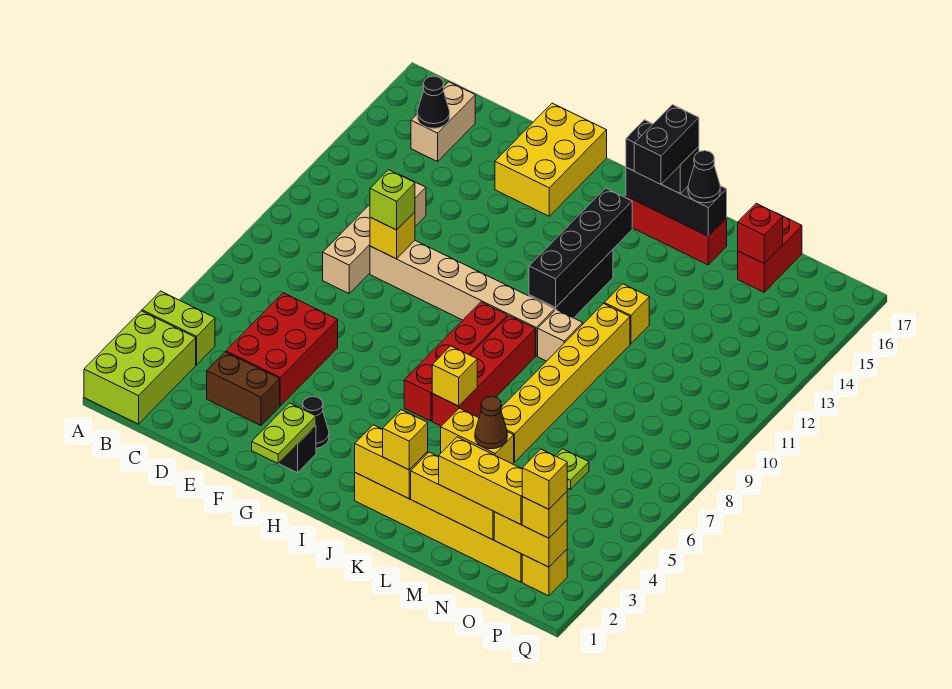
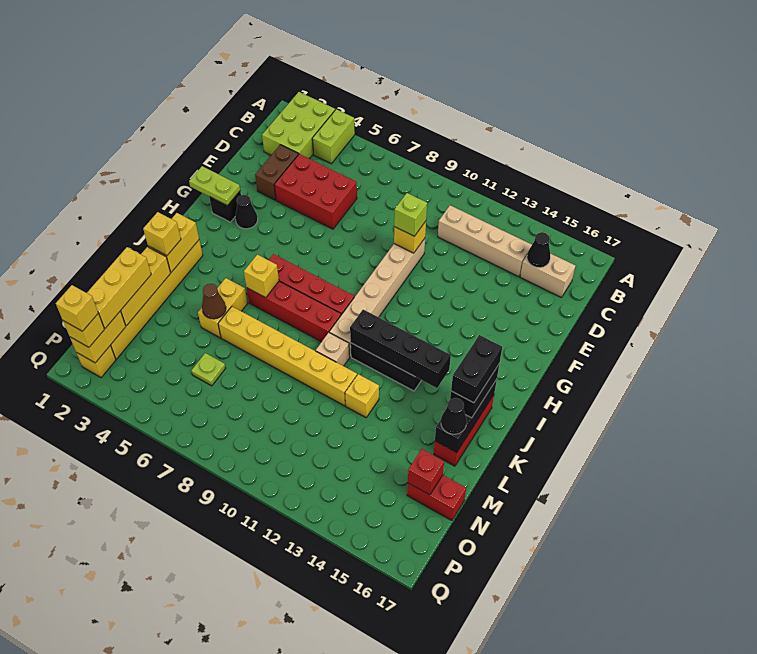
lime brick A1:B3 level 1 -> lime brick A2:C3 level 1
tan brick D9:D12 level 1 -> tan brick C11:C14 level 1
yellow brick F15:G17 level 1 -> none
black brick K15:K16 level 4 -> black brick J16:K16 level 4

